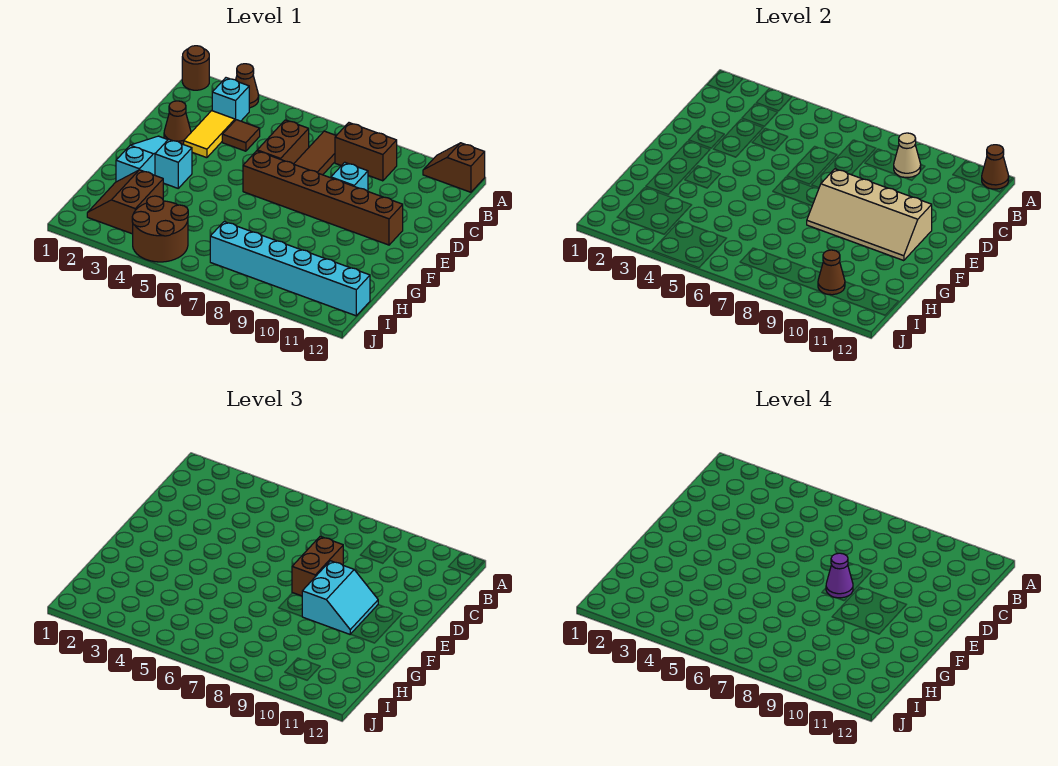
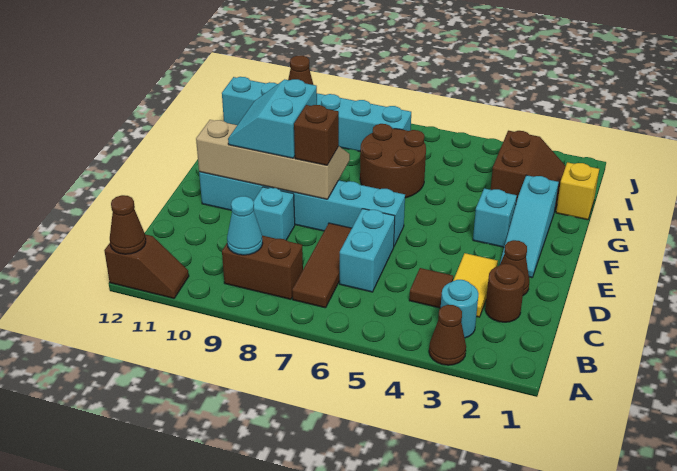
brown round brick A1 level 1 -> brown round brick C2 level 1
cyan brick B3 level 1 -> cyan round brick B3 level 1
tan cone B9 level 2 -> cyan cone B9 level 2
brown brick C6:D6 level 1 -> cyan brick C6:D6 level 1
brown brick D8:E8 level 3 -> brown brick E8 level 3
brown brick E6:E11 level 1 -> cyan brick E6:E11 level 1
purple cone E8 level 4 -> none
none -> yellow brick H1 level 1
brown round brick I4:J5 level 1 -> brown round brick G6:H7 level 1

